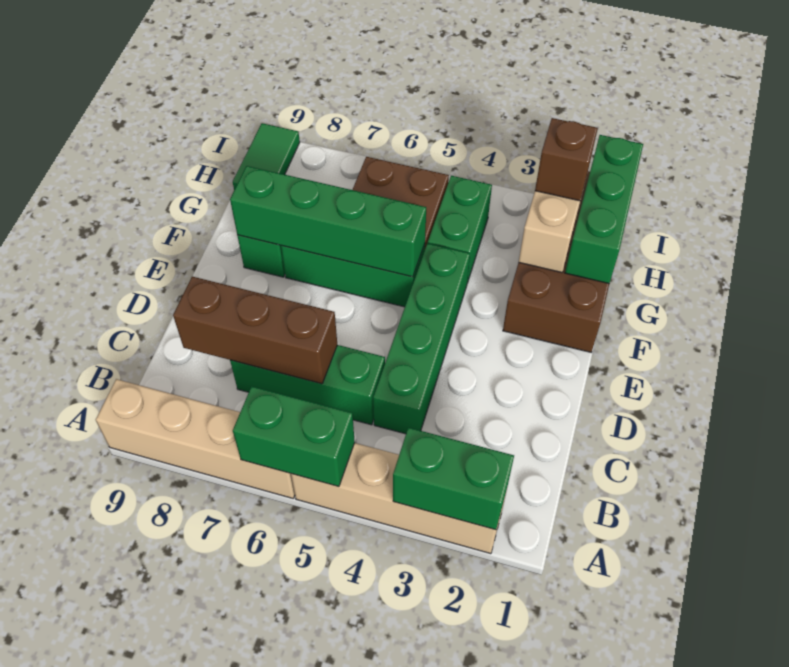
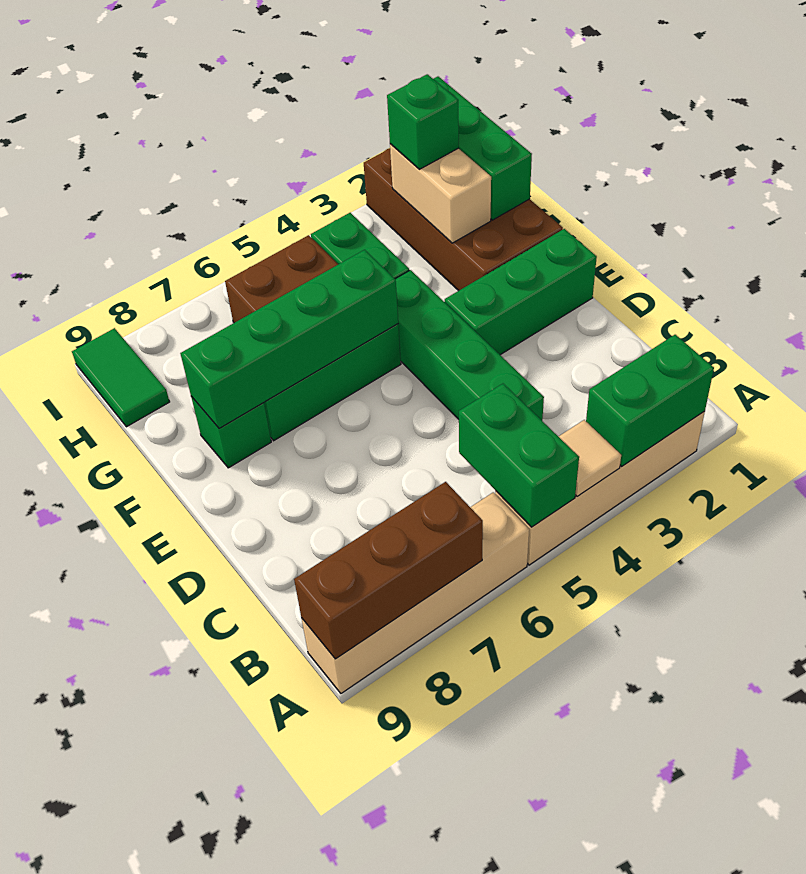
none -> tan tile A4 level 2
green brick A5:A6 level 2 -> green brick A5:B5 level 2
green brick C5:C7 level 1 -> green brick E1:E3 level 1
brown brick C6:C8 level 2 -> brown brick A7:A9 level 2
brown brick H2 level 3 -> green brick H2 level 3

